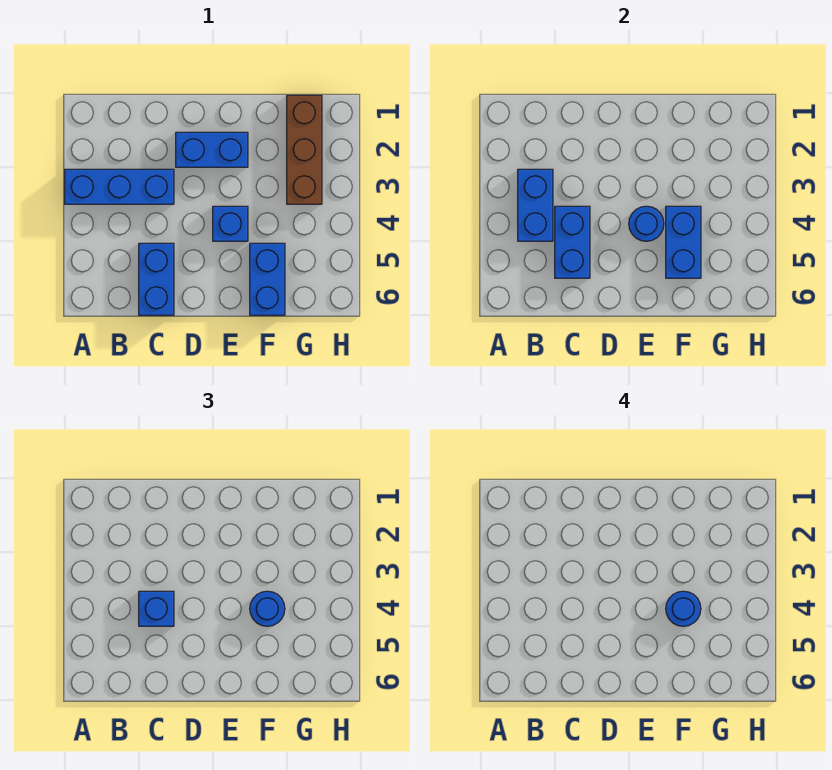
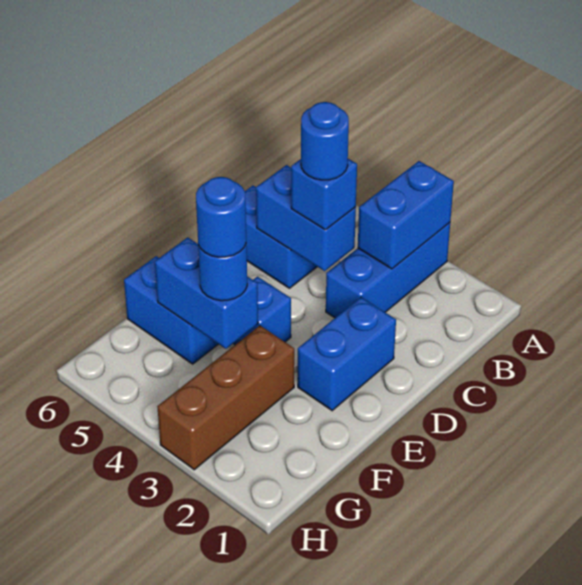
blue brick B3:B4 level 2 -> blue brick A3:B3 level 2
blue round brick E4 level 2 -> blue round brick C4 level 4
brown brick G1:G3 level 1 -> brown brick F3:H3 level 1

